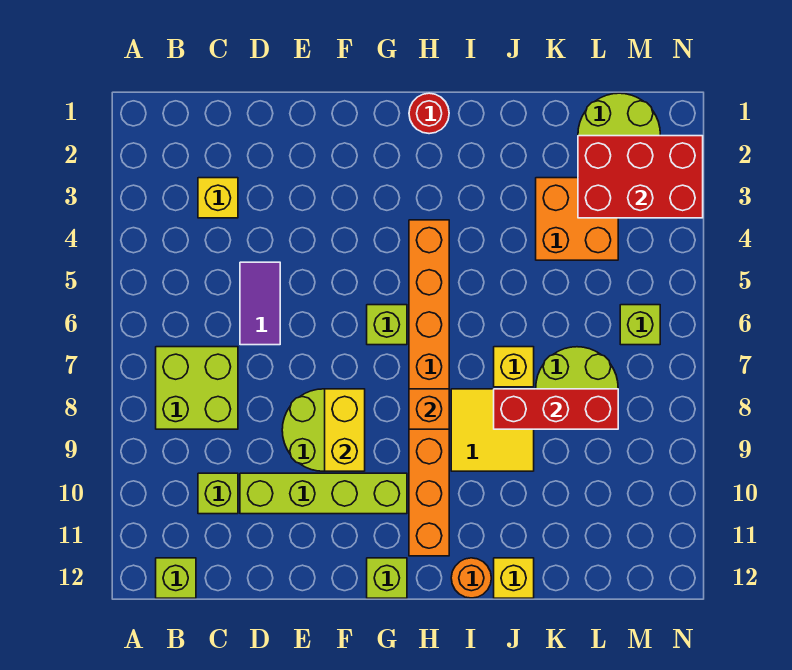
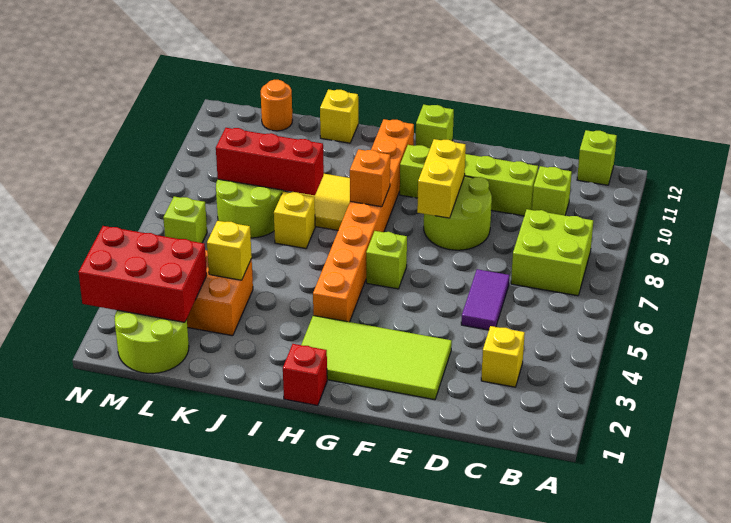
none -> lime tile E2:H3 level 1
red round brick H1 level 1 -> red brick H1 level 1
orange round brick I12 level 1 -> orange round brick L12 level 1
none -> yellow brick K4 level 2

